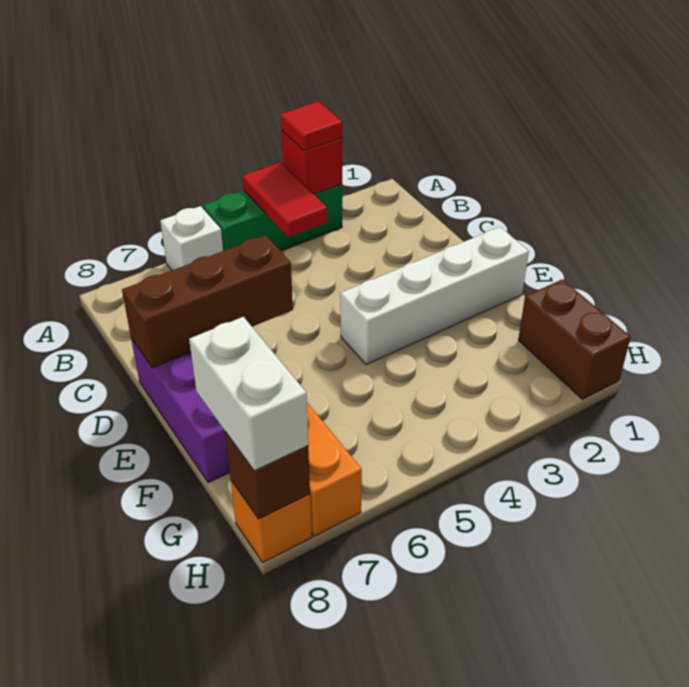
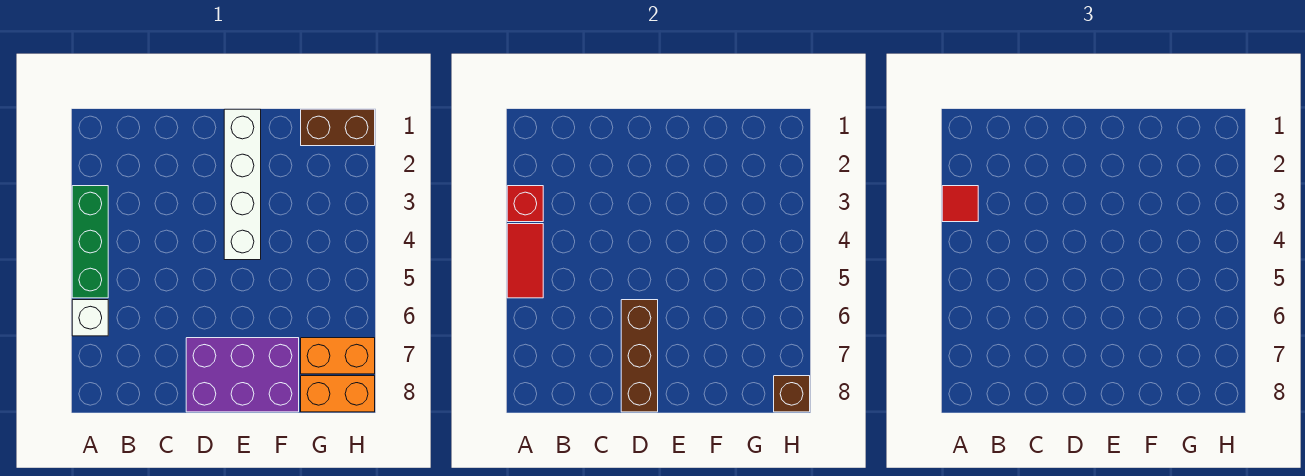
red tile A4:B4 level 2 -> red tile A4:A5 level 2
white brick G8:H8 level 3 -> none
orange brick H8 level 1 -> orange brick G8:H8 level 1

